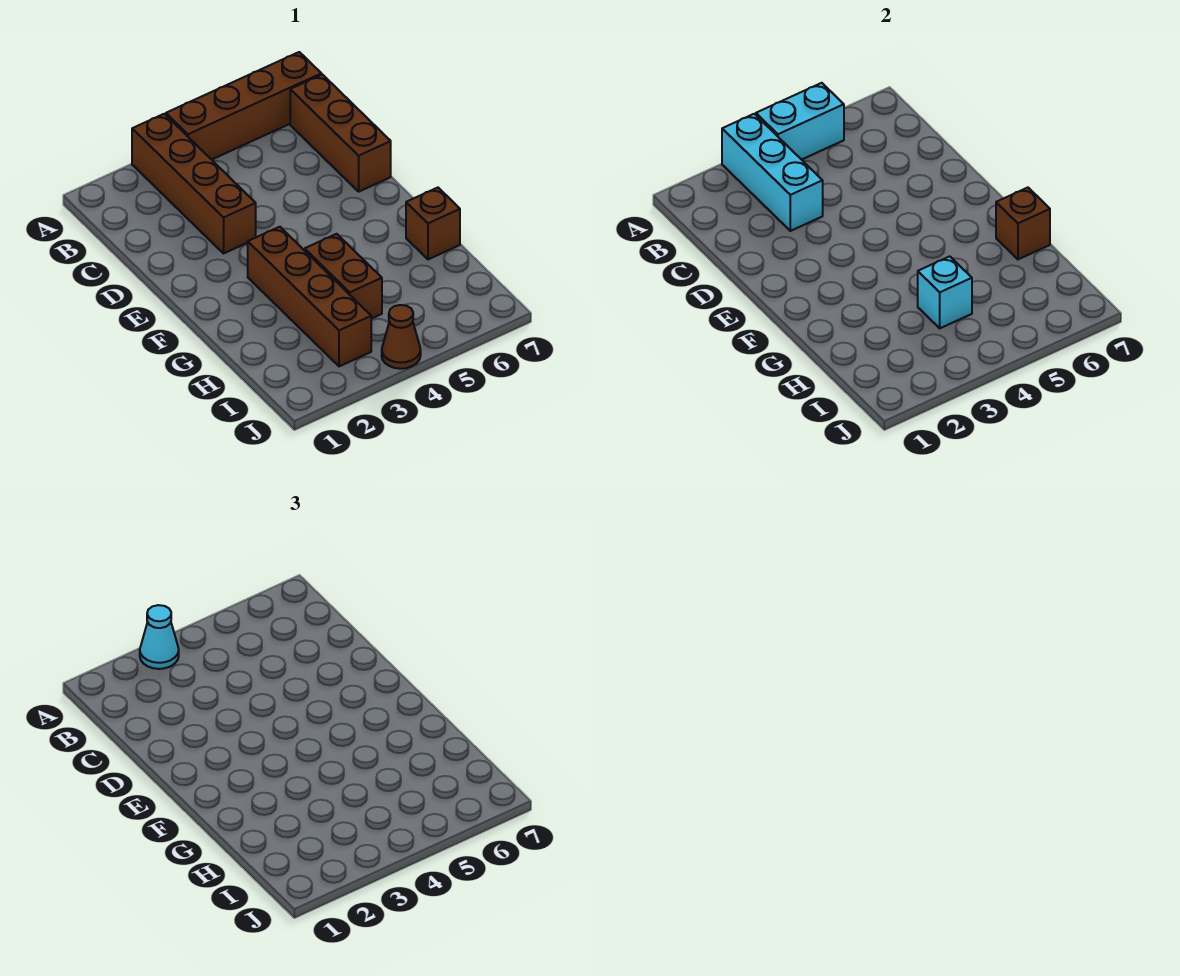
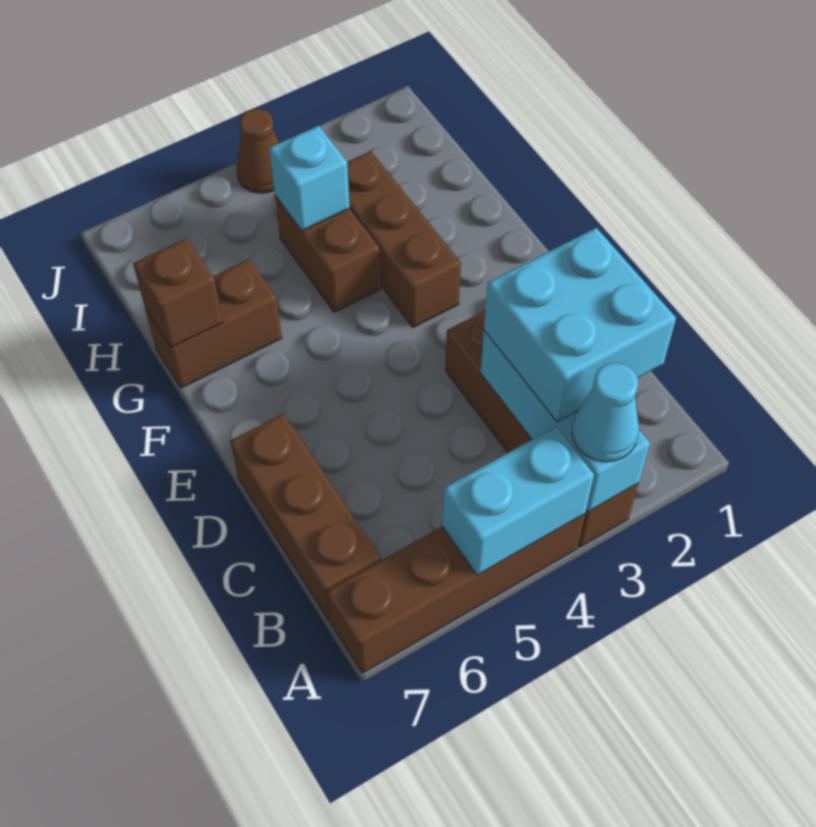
none -> cyan brick B2:C3 level 3
brown brick F3:I3 level 1 -> brown brick F3:H3 level 1
brown brick G7 level 1 -> brown brick G6:G7 level 1

